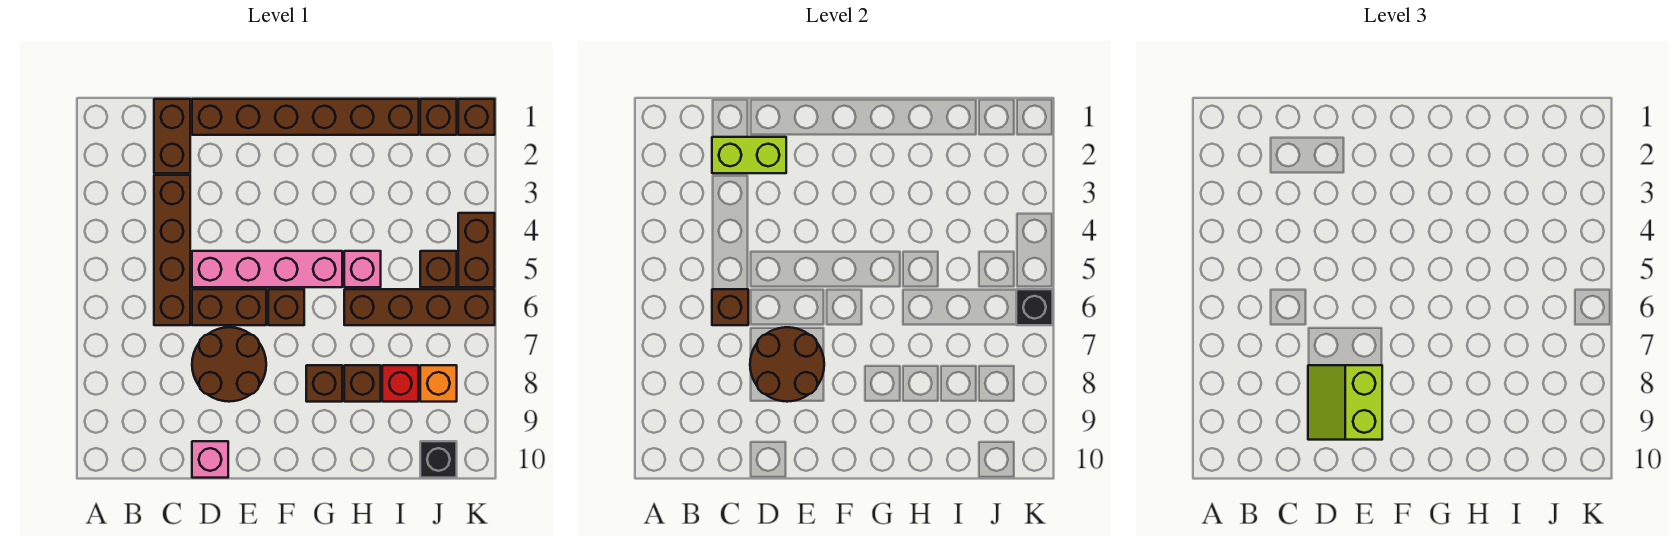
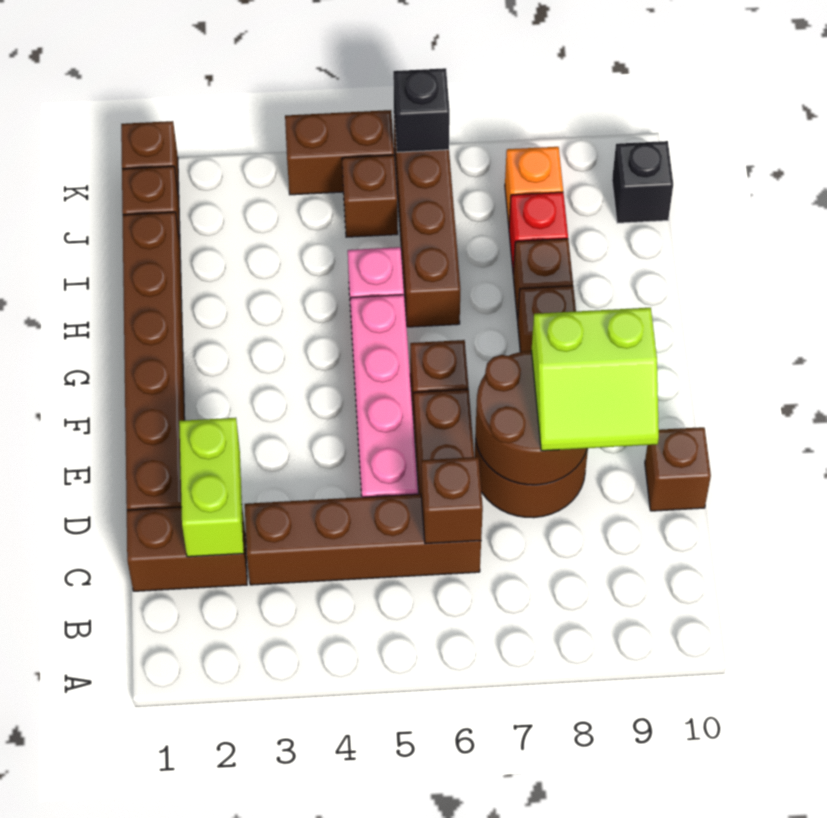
pink brick D10 level 1 -> brown brick D10 level 1

